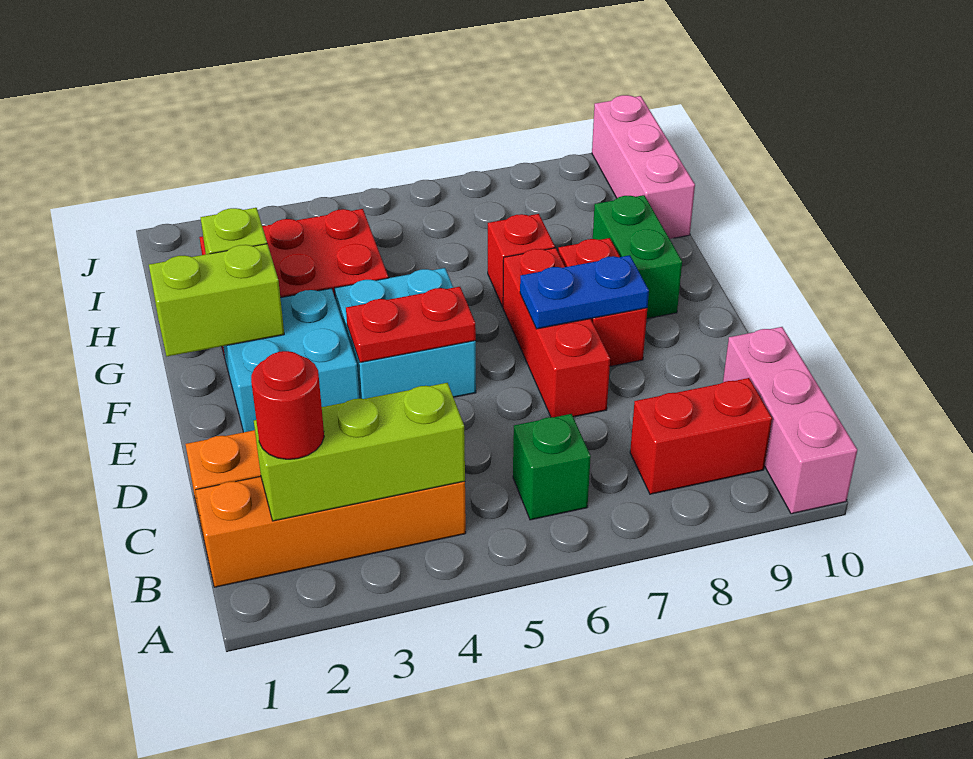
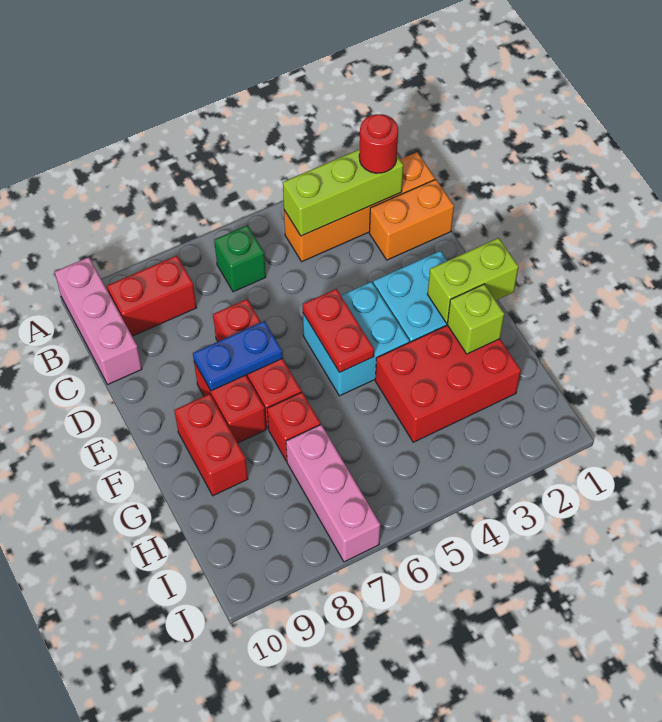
red plate E4:E5 level 2 -> red plate E5:F5 level 2
green brick F9:G9 level 1 -> red brick F9:G9 level 1
pink brick H10:J10 level 1 -> pink brick H7:J7 level 1

